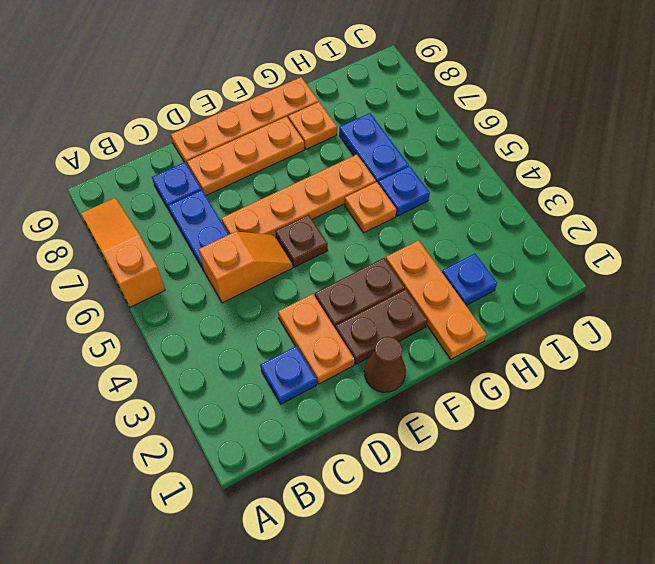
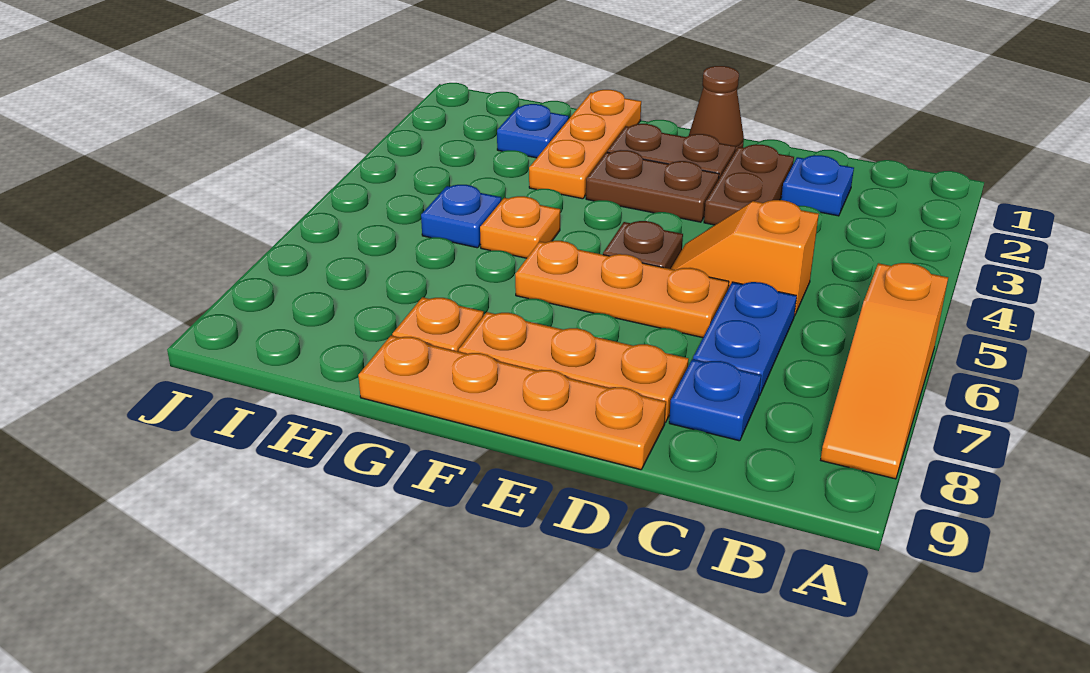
orange plate D2:D3 level 1 -> brown plate D2:D3 level 1
orange plate D6:G6 level 1 -> orange plate D6:F6 level 1
blue plate H6:H7 level 1 -> none

